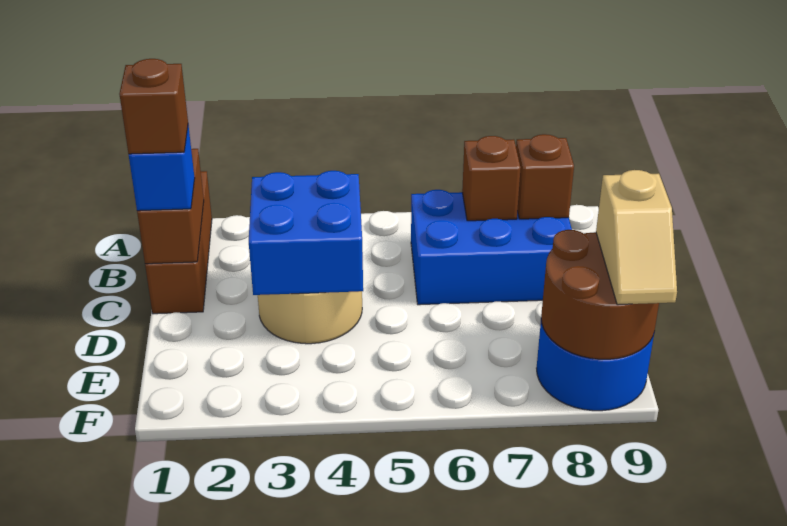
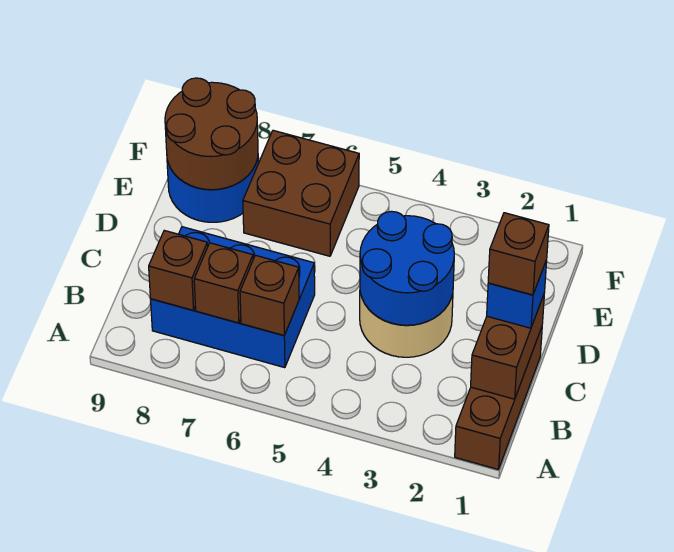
none -> brown brick B6 level 2
blue brick C3:D4 level 2 -> blue round brick C3:D4 level 2
none -> brown brick E6:F7 level 1
tan slope E9:F9 level 3 top E -> none

